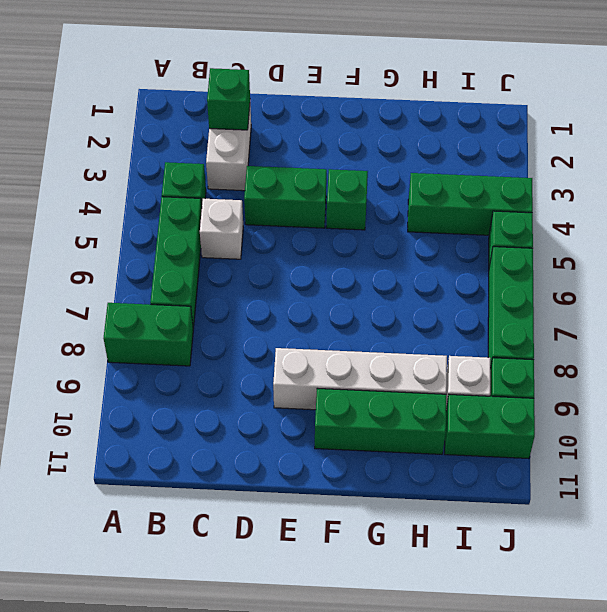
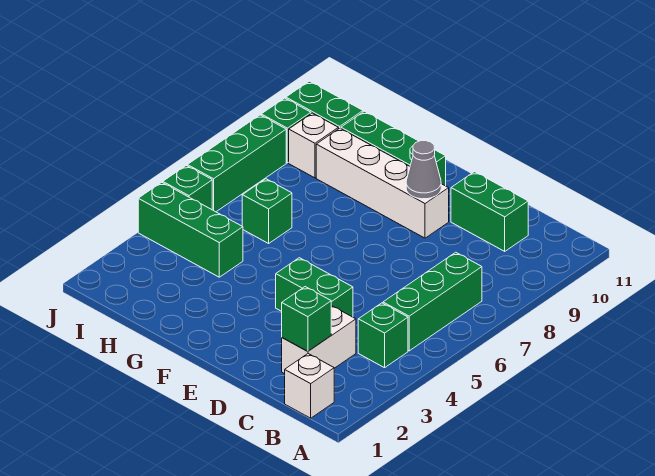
green brick A8:B8 level 1 -> green brick C10:D10 level 1
white brick C5 level 1 -> white brick B1 level 1
none -> grey cone E9 level 2
green brick F4 level 1 -> green brick H6 level 1

